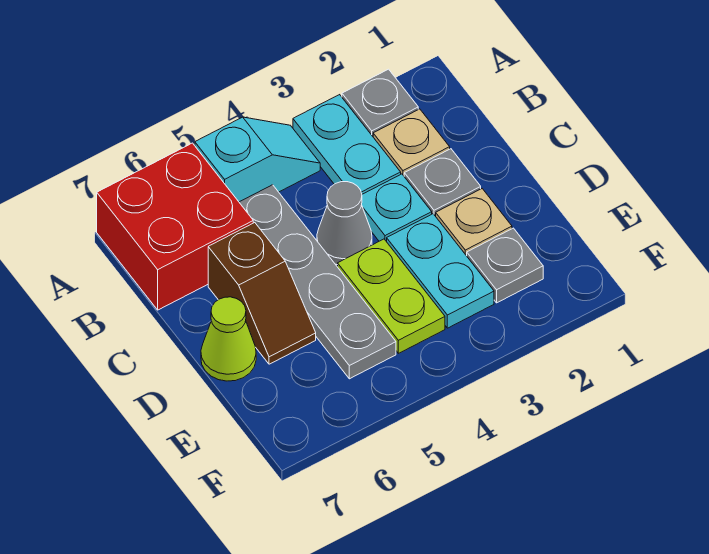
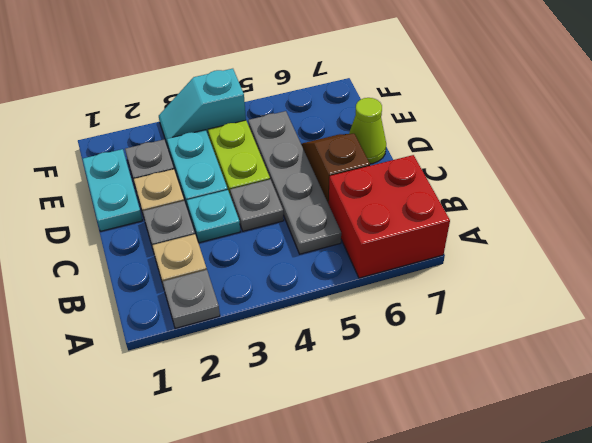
cyan plate A3:B3 level 1 -> cyan plate D1:E1 level 1
cyan slope A4:A5 level 1 top 5 -> cyan slope F3:F4 level 1 top 4
grey cone C4 level 1 -> grey plate C4 level 1

